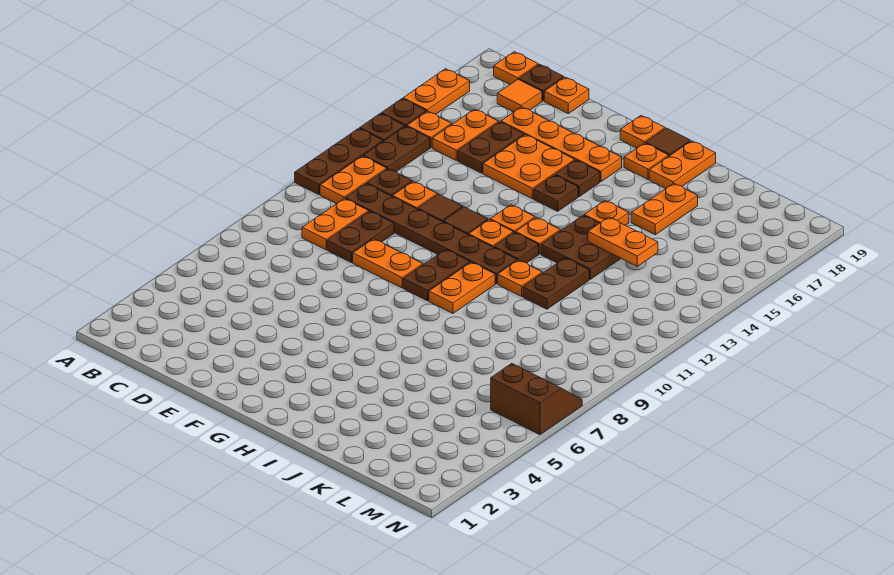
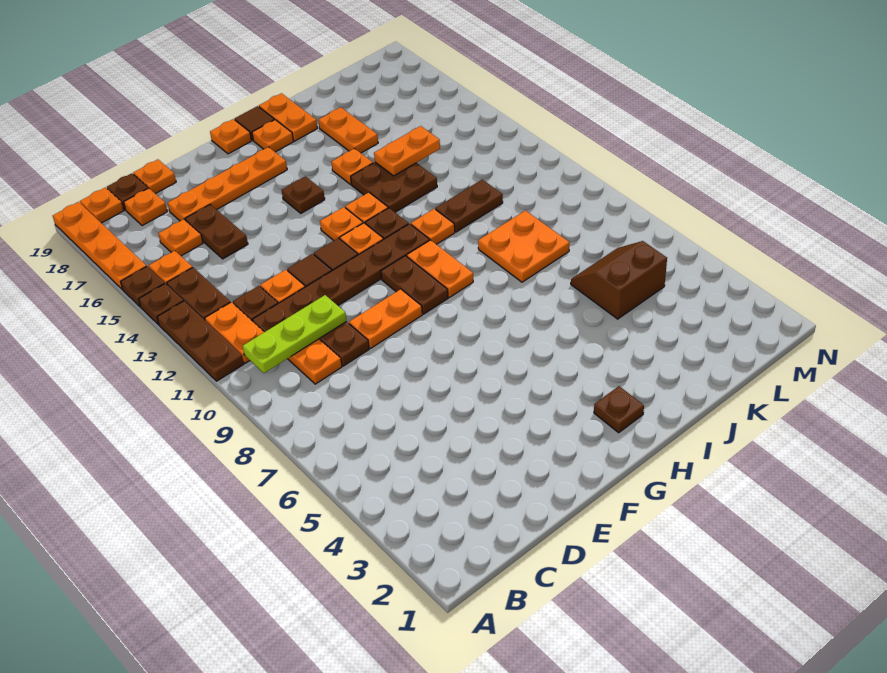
orange plate A16:A17 level 1 -> orange plate A16:A19 level 1
none -> lime plate B10:D10 level 2
orange plate C15:C16 level 1 -> orange plate C16 level 1
orange tile C18 level 1 -> orange plate C18 level 1
orange plate E15:F16 level 1 -> orange plate J8:K9 level 1
brown plate G16 level 1 -> brown plate H2 level 1
brown plate J11:J12 level 1 -> brown plate J11:K11 level 1
brown slope M6:N7 level 1 top 6 -> brown slope K5:L6 level 1 top 5

